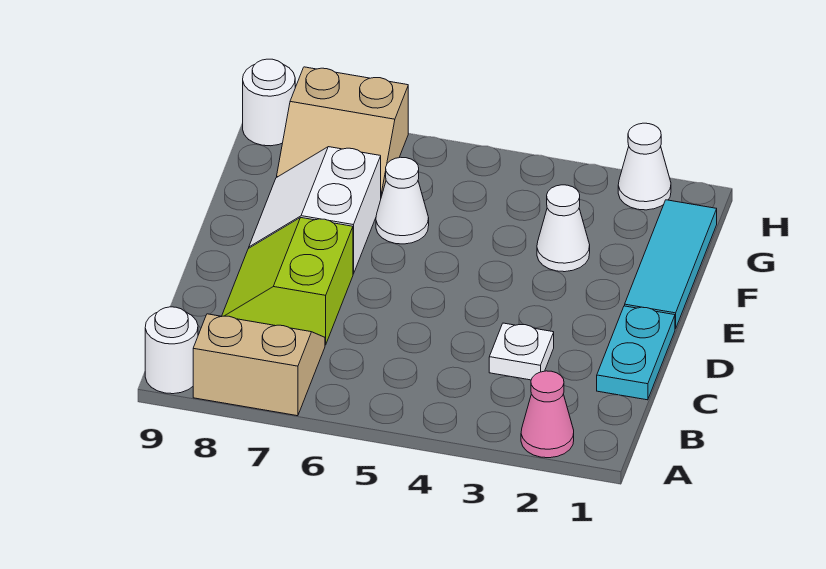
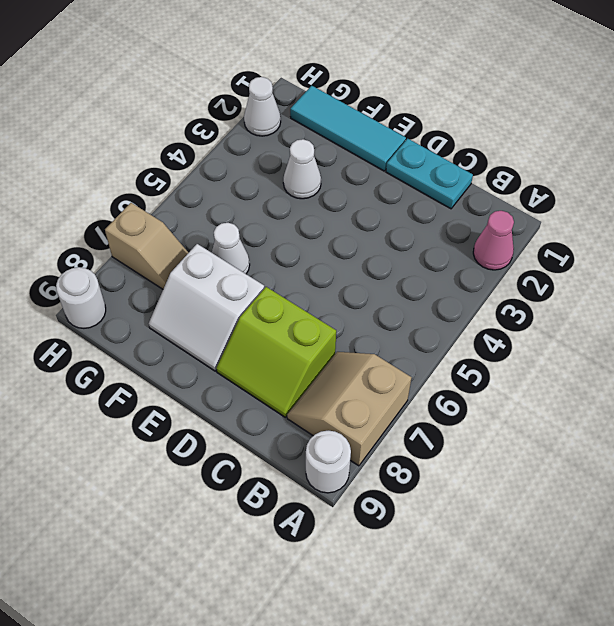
white plate C3 level 1 -> none
tan slope G7:H8 level 1 top H -> tan slope G7:H7 level 1 top H

